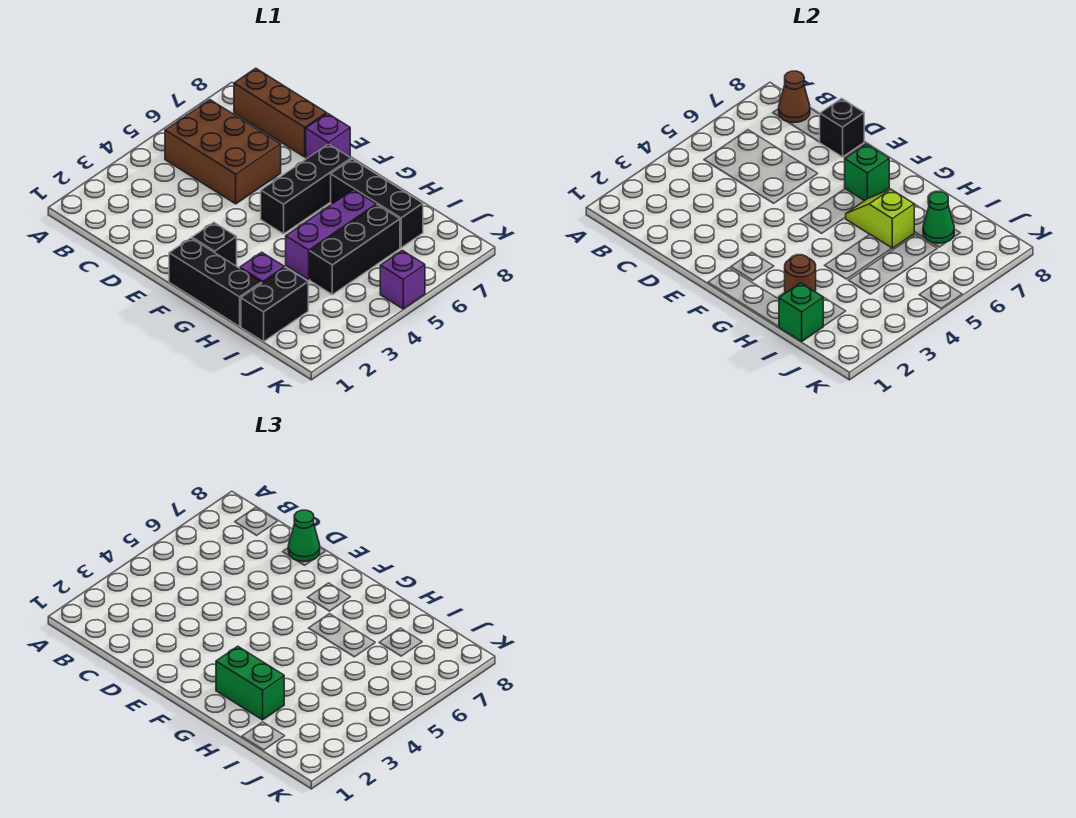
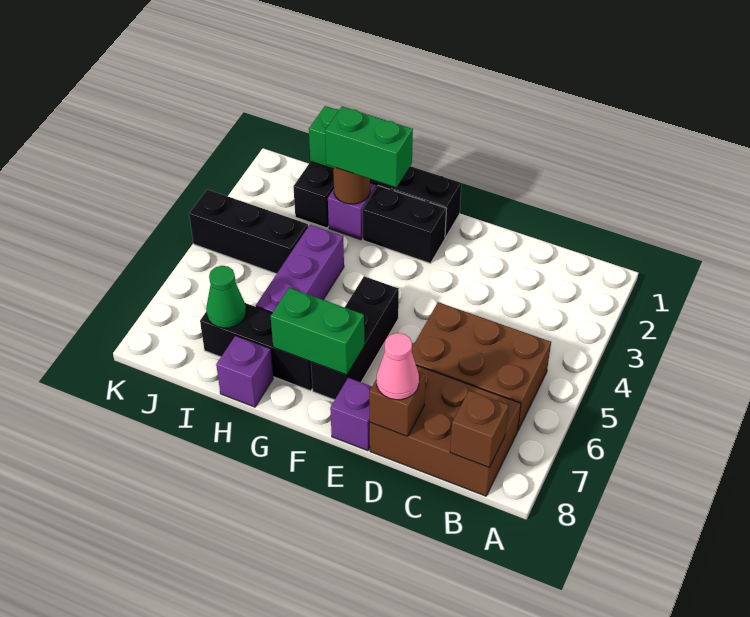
brown brick B8:D8 level 1 -> brown brick B7:D8 level 1
brown cone B8 level 2 -> brown brick B8 level 2
black brick D8 level 2 -> brown brick D8 level 2
green cone D8 level 3 -> pink cone D8 level 3
black brick F2 level 1 -> black brick F2:G2 level 1
green brick F7 level 2 -> green brick F7:G7 level 2
lime slope G6:H6 level 2 top H -> none
black brick I4:I6 level 1 -> black brick I4:K4 level 1
purple brick K5 level 1 -> purple brick H8 level 1

